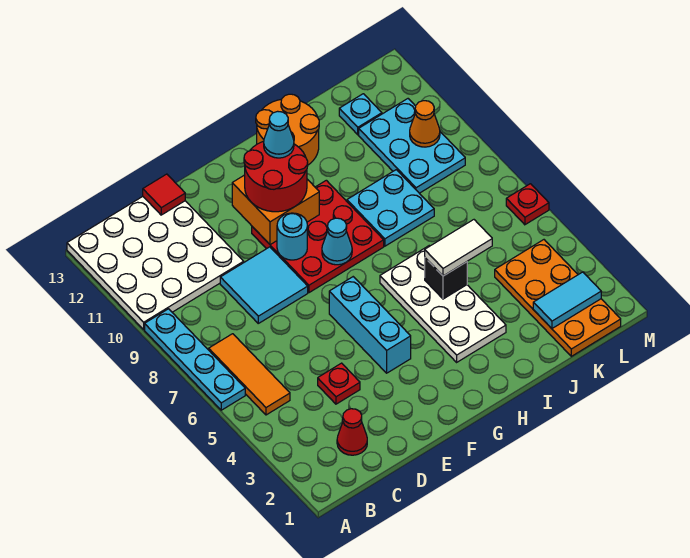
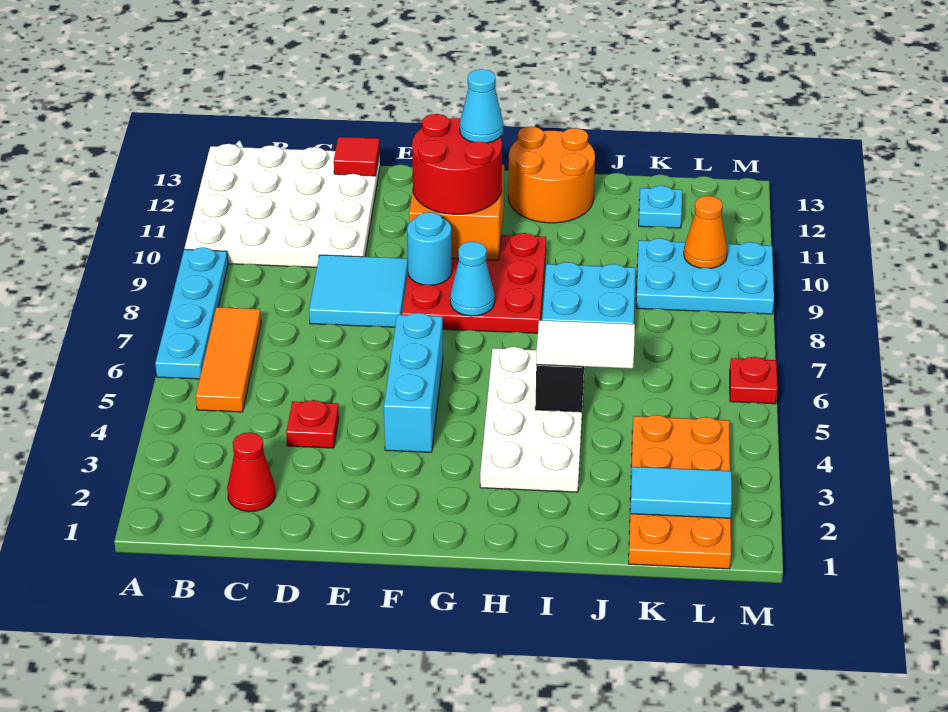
cyan plate K9:L11 level 1 -> cyan plate K9:M10 level 1

